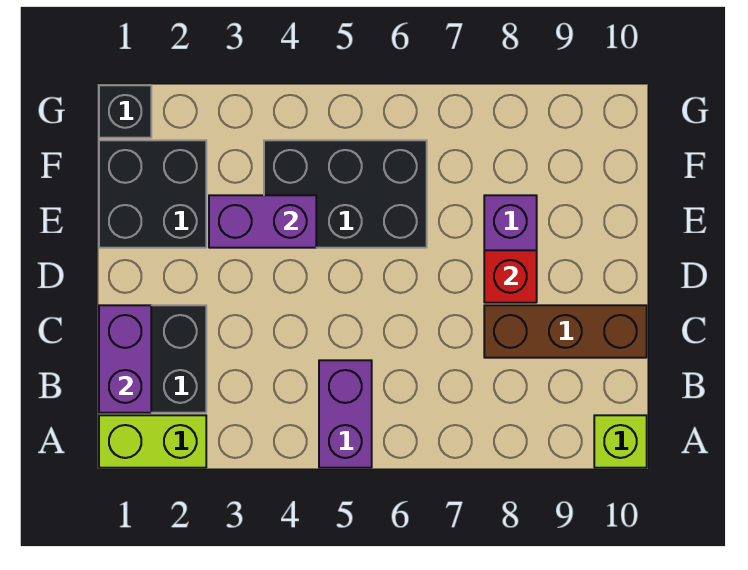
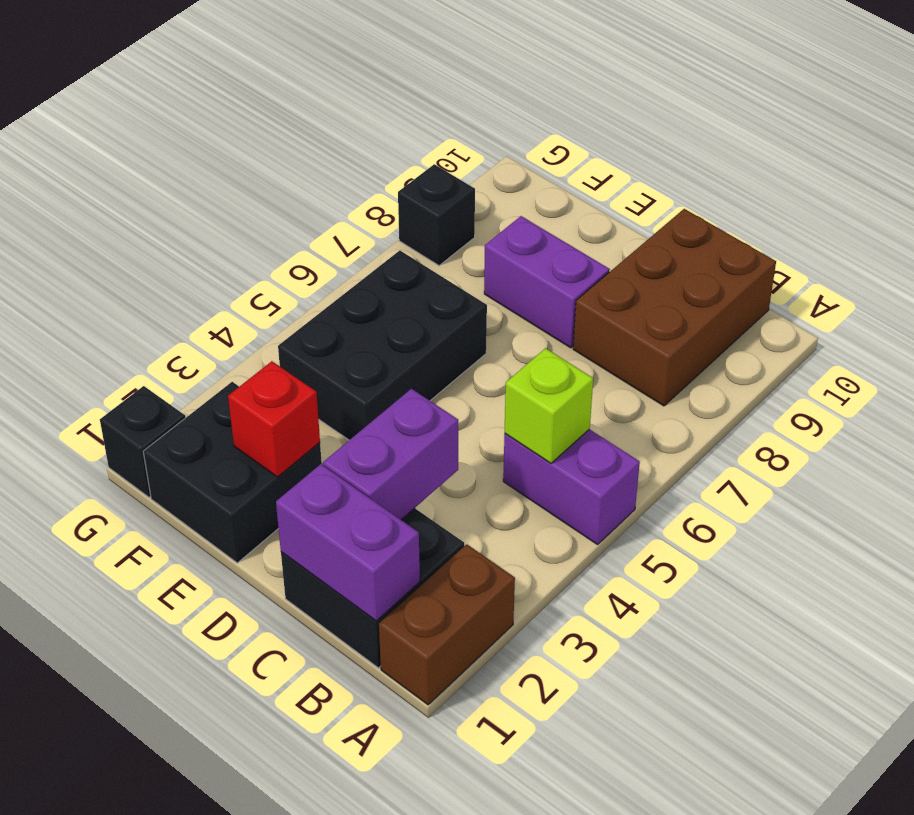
lime brick A1:A2 level 1 -> brown brick A1:A2 level 1
lime brick A10 level 1 -> lime brick B5 level 2
brown brick C8:C10 level 1 -> brown brick B8:C10 level 1
red brick D8 level 2 -> red brick E2 level 2
purple brick E3:E4 level 2 -> purple brick C2:C3 level 2
none -> black brick G8 level 1

